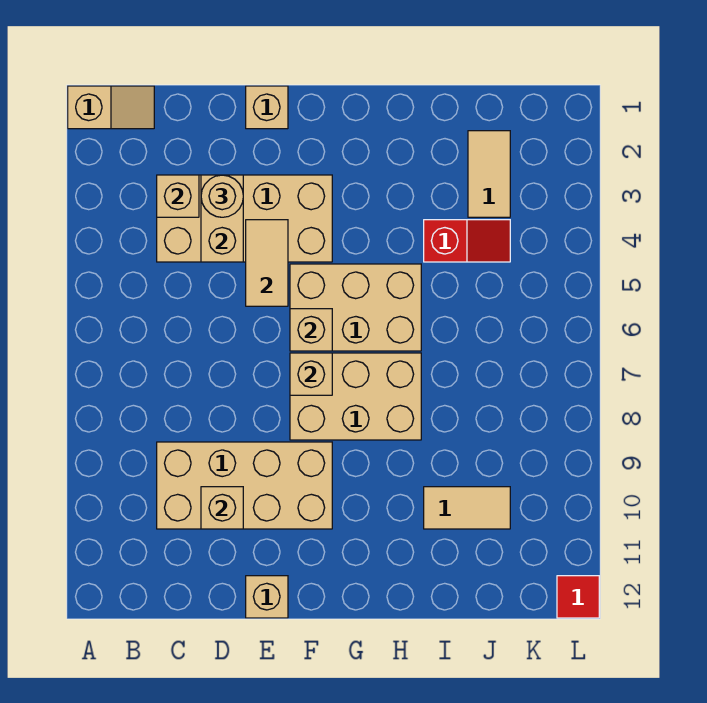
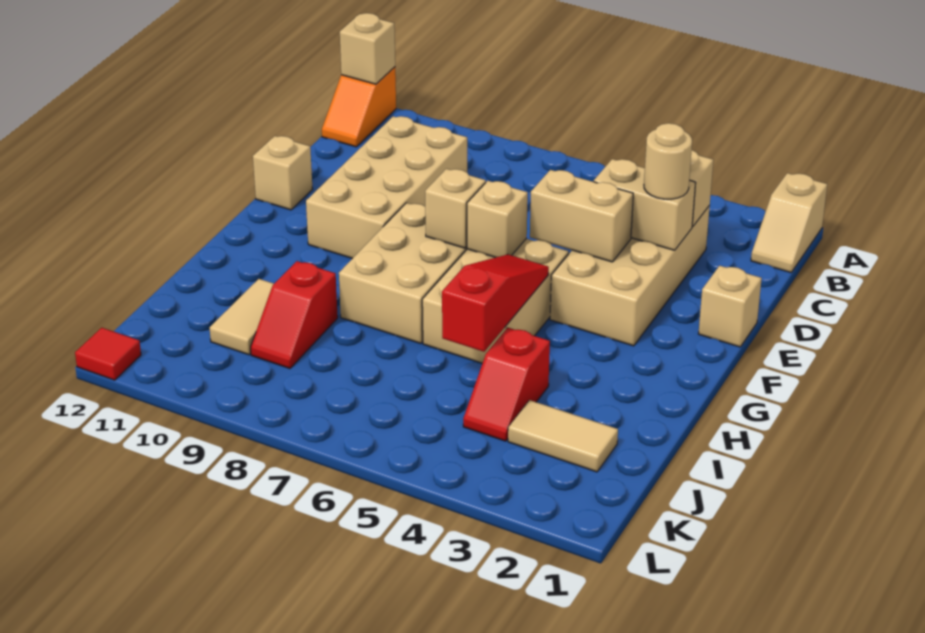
none -> orange slope A12:B12 level 1 top A
tan brick D10 level 2 -> tan brick A12 level 2
tan tile E4:E5 level 2 -> tan brick E4:E5 level 2
none -> red slope G5:I5 level 2 top I
none -> red slope I9:J9 level 1 top I

